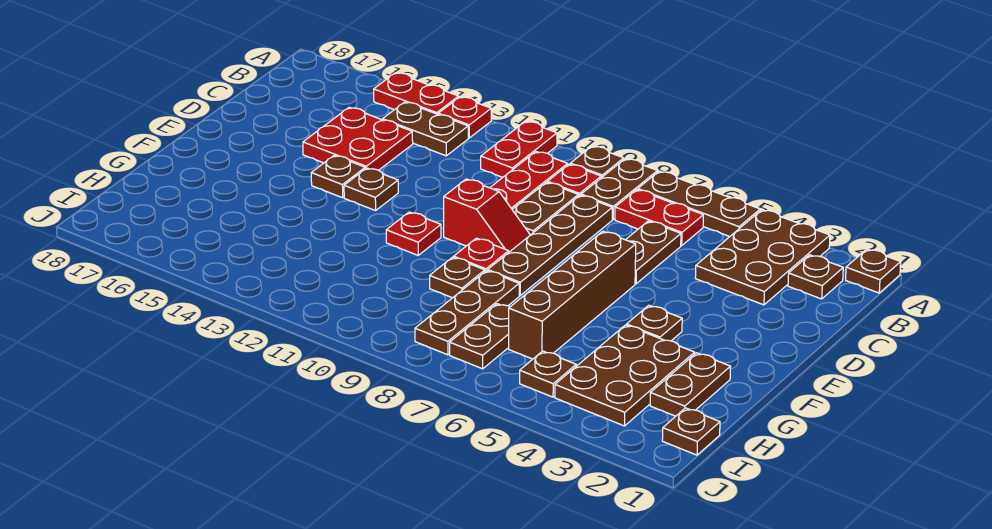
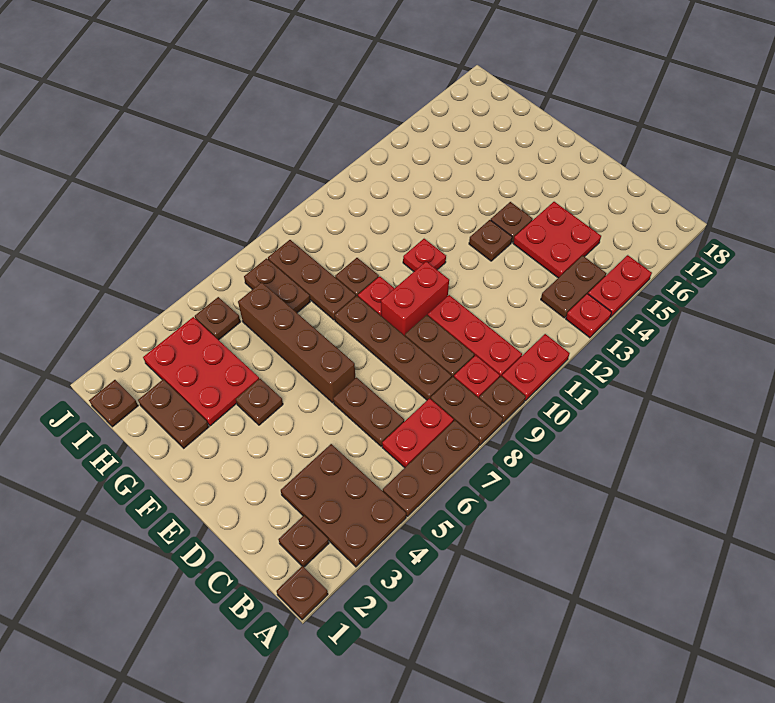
red plate A11:B11 level 1 -> red plate A10:A11 level 1
red slope E9:E10 level 1 top 10 -> red brick E9:E10 level 1
brown plate G3:I4 level 1 -> red plate G3:I4 level 1

